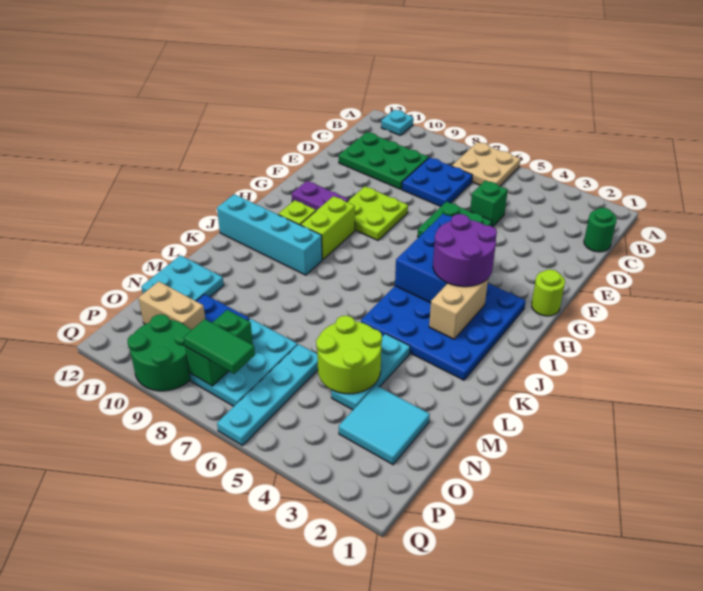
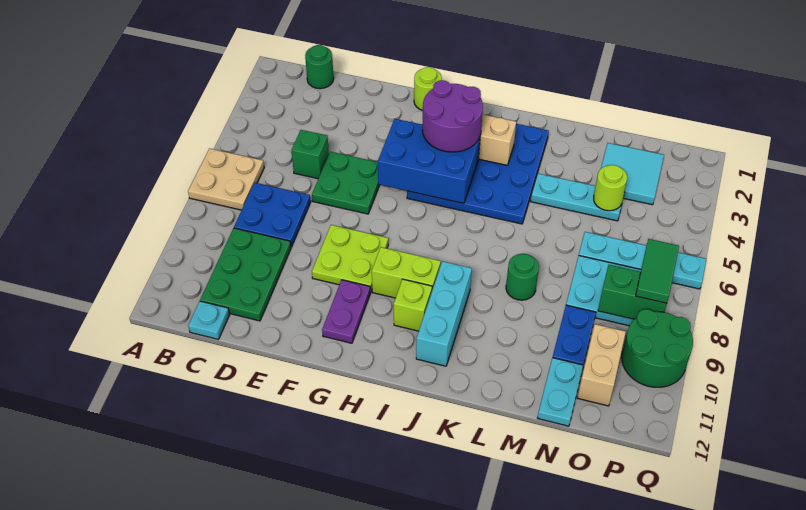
cyan plate A11 level 1 -> cyan plate C12 level 1
cyan brick J9:J12 level 1 -> cyan brick J9:J11 level 1
none -> green round brick L8 level 1
lime round brick M4:N5 level 2 -> lime round brick N4 level 2
cyan plate M11:N12 level 1 -> cyan plate N11:N12 level 1

